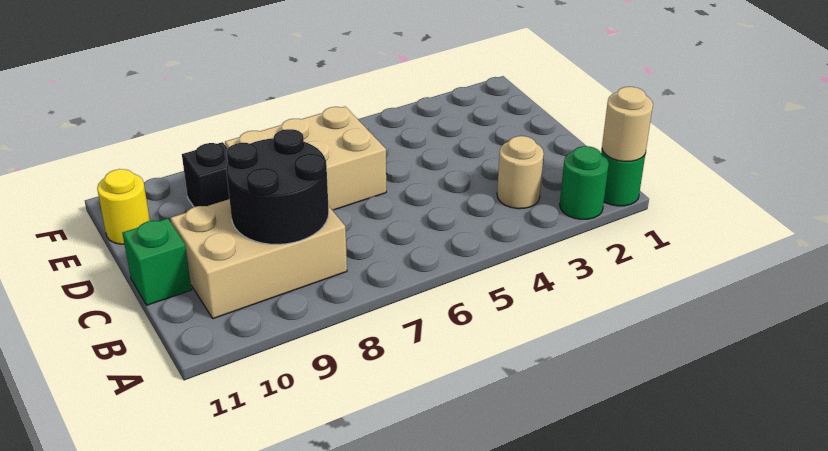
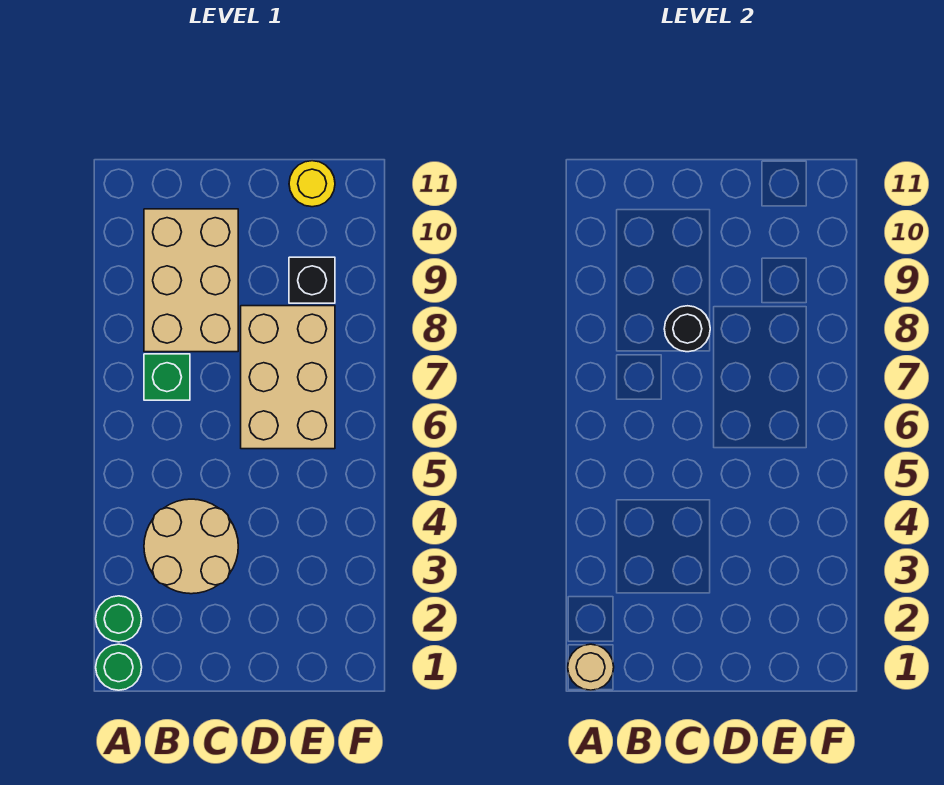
tan round brick B3 level 1 -> tan round brick B3:C4 level 1
black round brick B8:C9 level 2 -> black round brick C8 level 2
green brick C11 level 1 -> green brick B7 level 1

